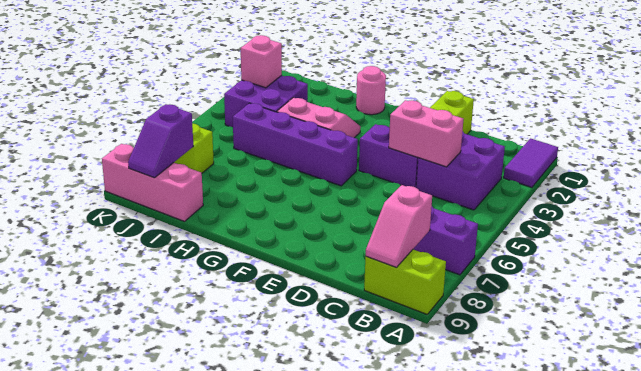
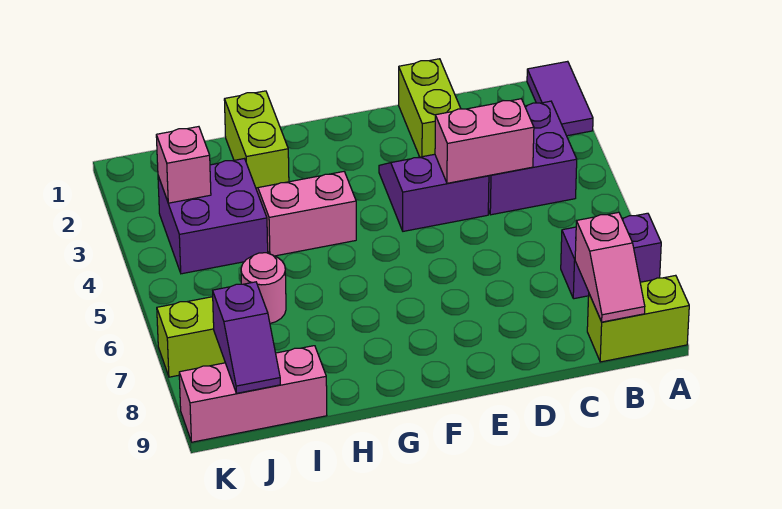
purple brick F5:I5 level 1 -> none
pink round brick G1 level 1 -> pink round brick I6 level 1
none -> lime brick H1:H2 level 1

